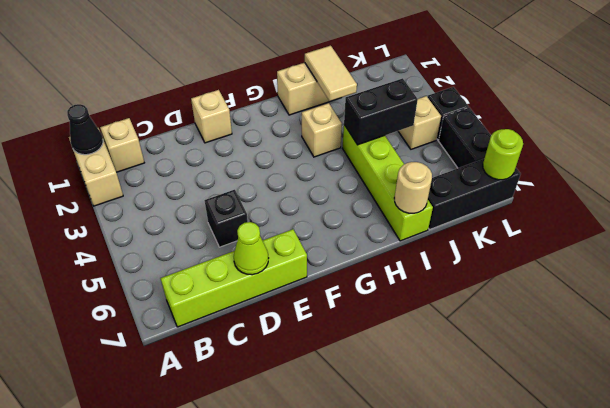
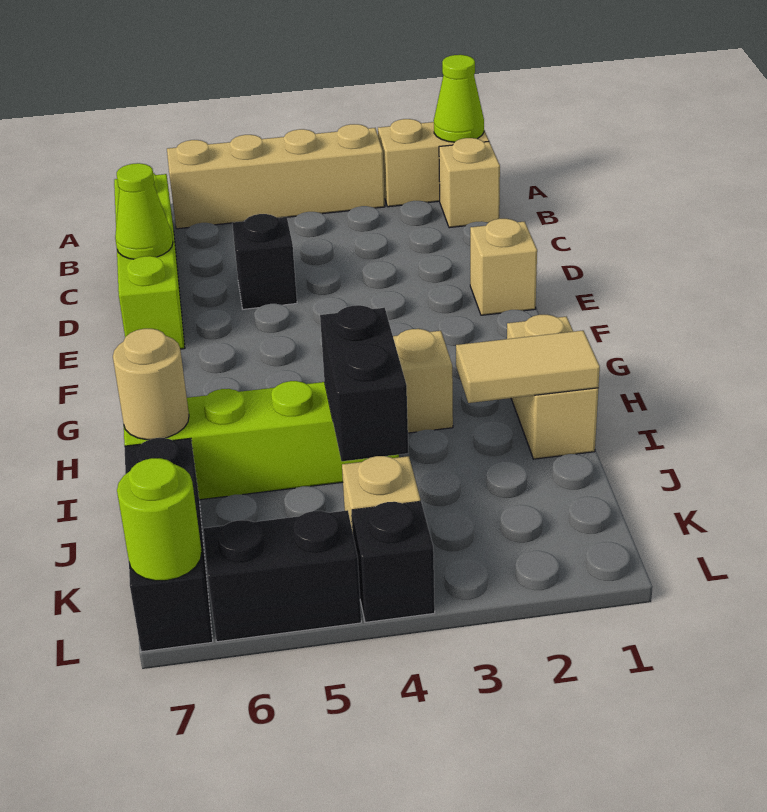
black cone A1 level 2 -> lime cone A1 level 2
none -> tan brick A3:A6 level 1

